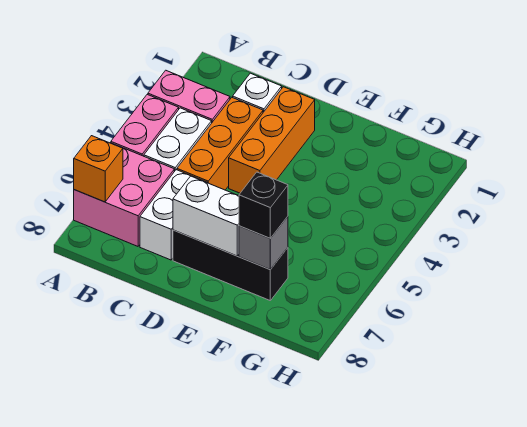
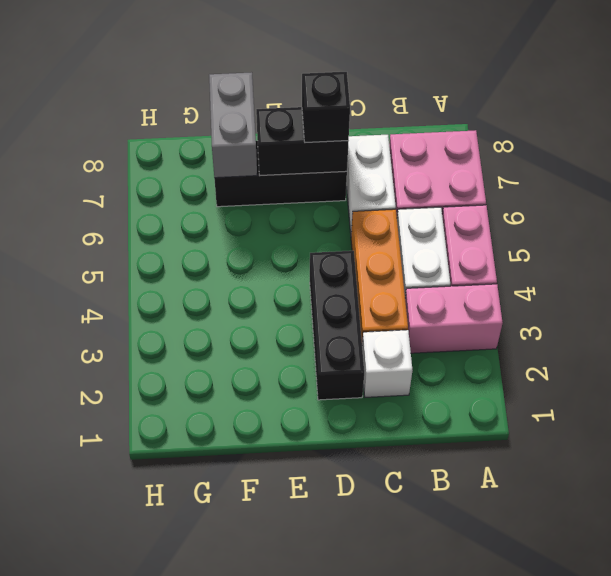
orange brick A7 level 2 -> none
orange brick D2:D4 level 1 -> black brick D2:D4 level 1
white brick D7:E7 level 2 -> black brick D7:E7 level 2
grey brick F7 level 2 -> grey brick F7:F8 level 2
black brick F7 level 3 -> black brick D7 level 3

